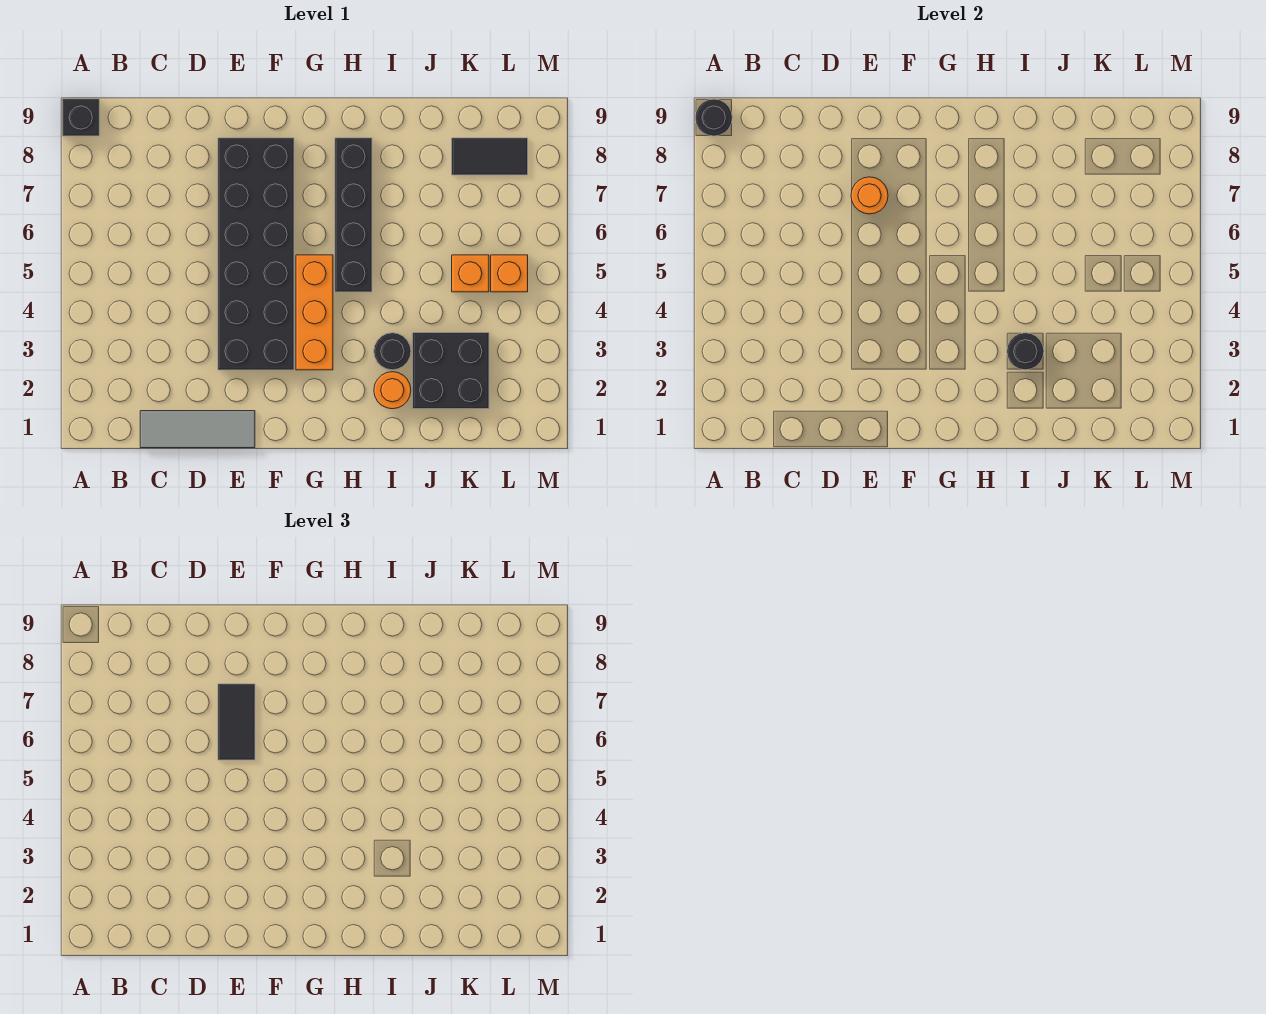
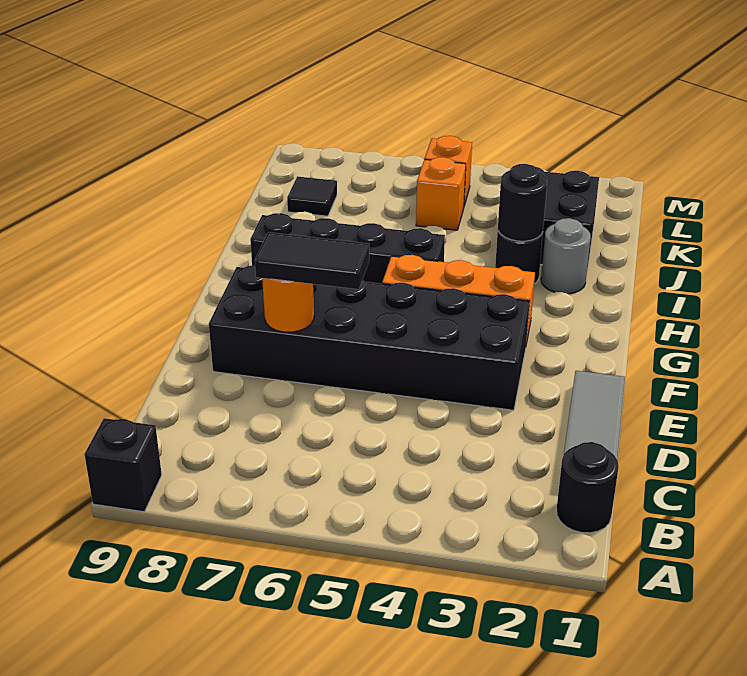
black round brick A9 level 2 -> black round brick B1 level 1
orange round brick I2 level 1 -> grey round brick I2 level 1
black tile K8:L8 level 1 -> black tile K8 level 1

